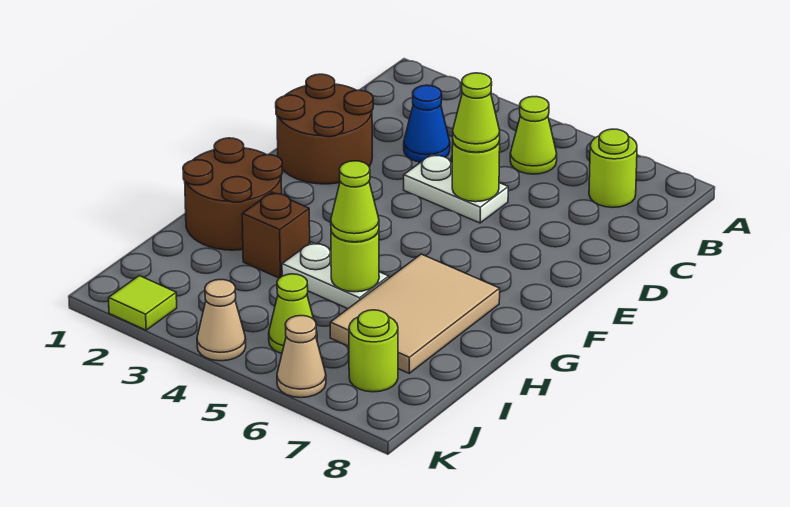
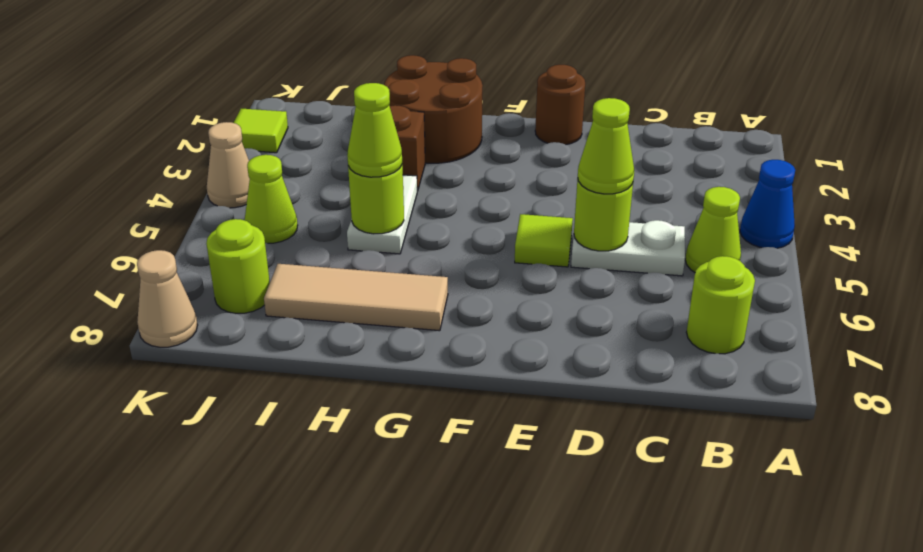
blue cone C3 level 1 -> blue cone A4 level 1
brown round brick D1:E2 level 1 -> brown round brick E1 level 1
white plate D4:D5 level 1 -> white plate C5:D5 level 1
none -> lime tile E5 level 1
tan tile G6:I7 level 1 -> tan tile G7:I7 level 1
tan cone K6 level 1 -> tan cone K8 level 1

